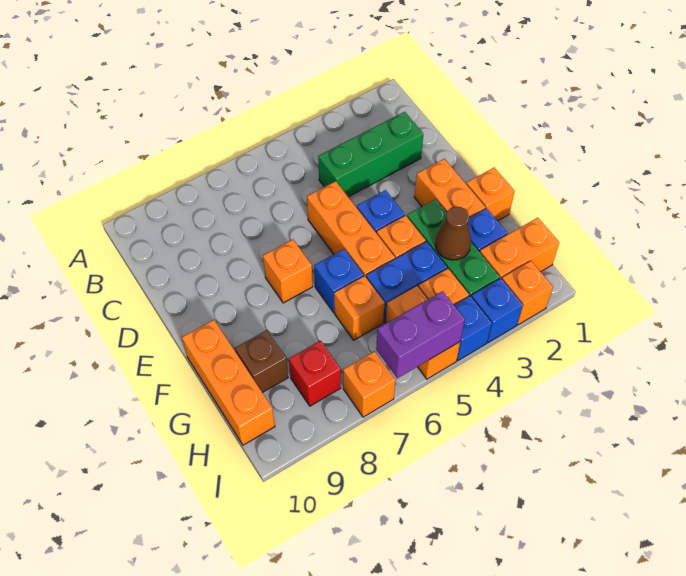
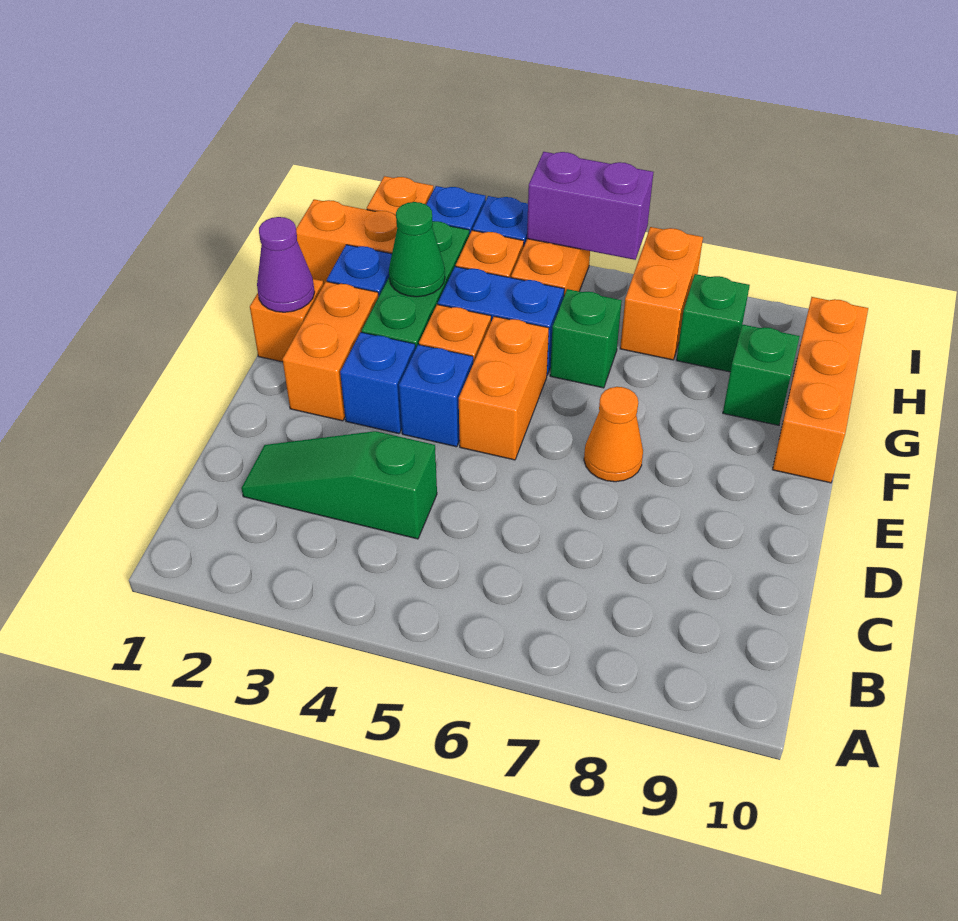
green brick C2:C4 level 1 -> green slope C2:C4 level 1 top 4
orange brick D5:F5 level 1 -> orange brick E5:F5 level 1
orange brick E7 level 1 -> orange cone E7 level 1
none -> purple cone F1 level 2
blue brick F6 level 1 -> blue brick E3 level 1
brown cone G3 level 2 -> green cone G3 level 2
orange brick G6 level 1 -> green brick G6 level 1
brown brick G9 level 1 -> green brick G9 level 1
red brick H8 level 1 -> green brick H8 level 1
orange brick I7 level 1 -> orange brick H7:I7 level 1

